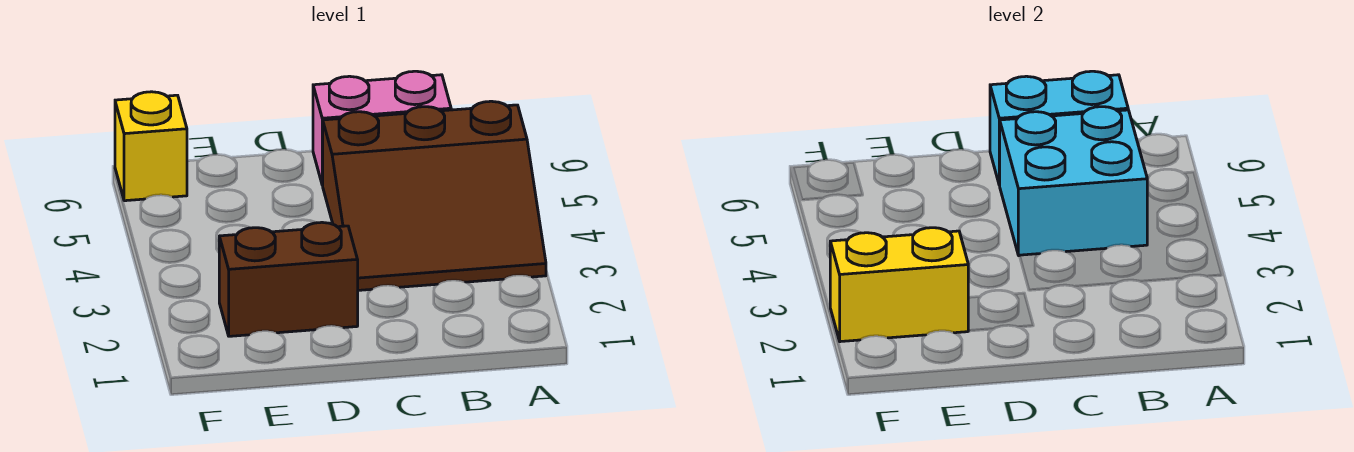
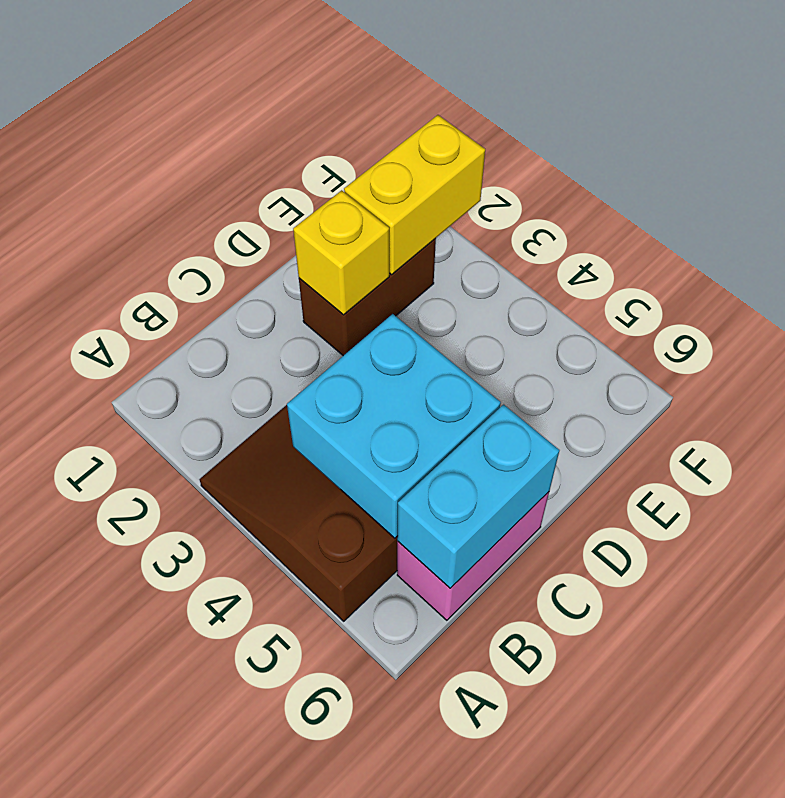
yellow brick F6 level 1 -> yellow brick D2 level 2

